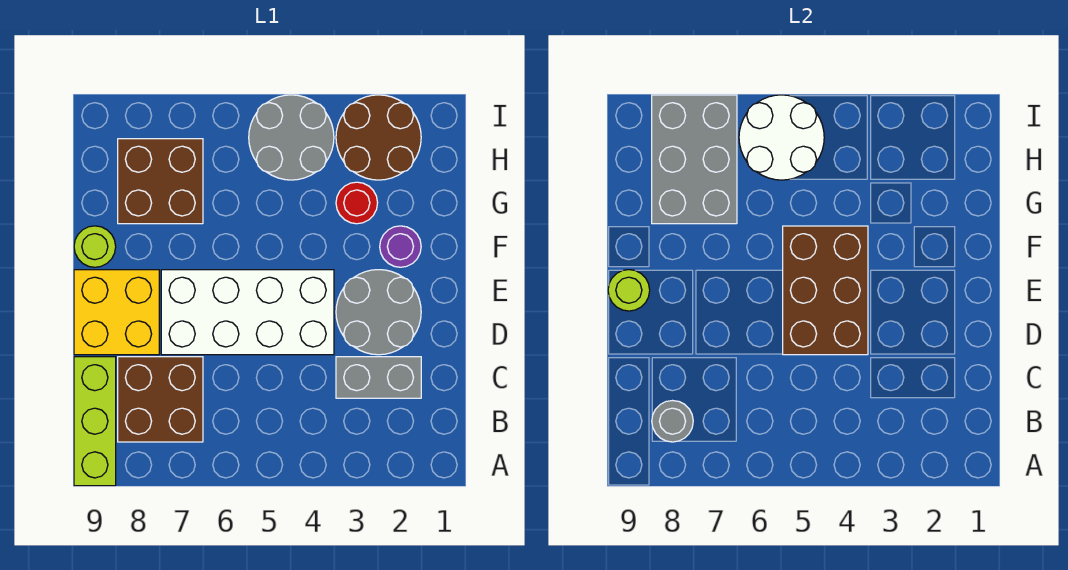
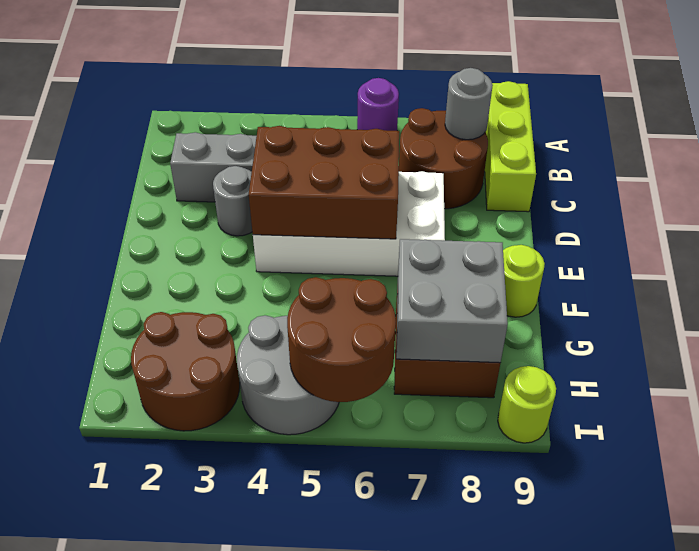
brown brick B7:C8 level 1 -> brown round brick B7:C8 level 1
grey round brick D2:E3 level 1 -> grey round brick D3 level 1
brown brick D4:F5 level 2 -> brown brick D4:E6 level 2
yellow brick D8:E9 level 1 -> none
lime round brick E9 level 2 -> lime round brick I9 level 1
purple round brick F2 level 1 -> purple round brick A6 level 1
red round brick G3 level 1 -> none
grey brick G7:I8 level 2 -> grey brick G7:H8 level 2
white round brick H5:I6 level 2 -> brown round brick H5:I6 level 2

